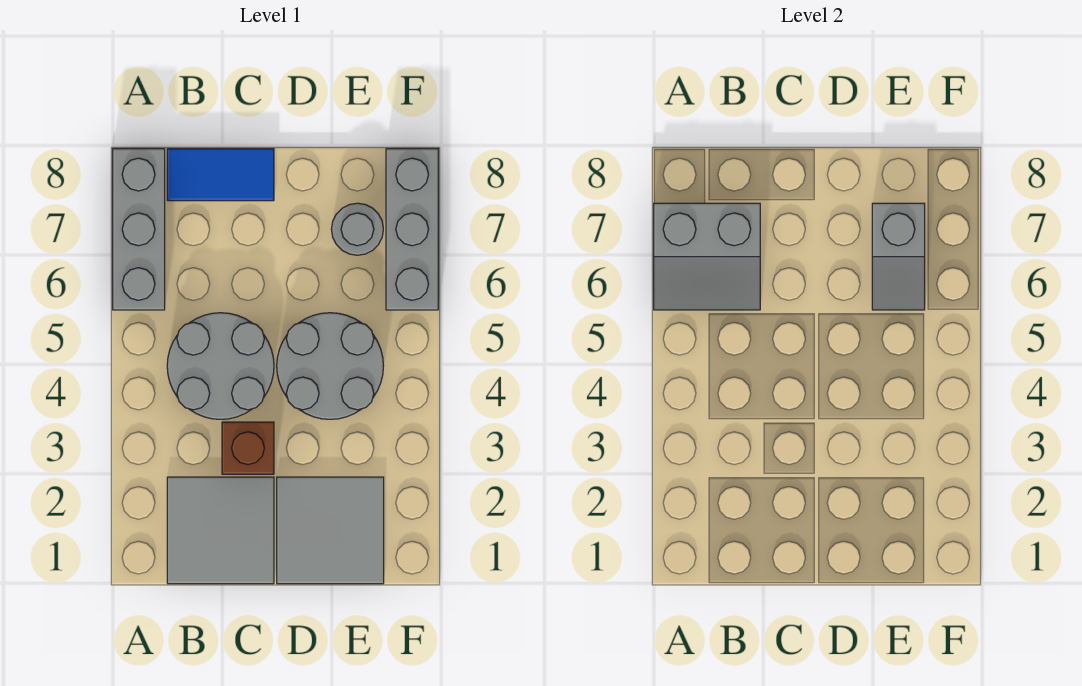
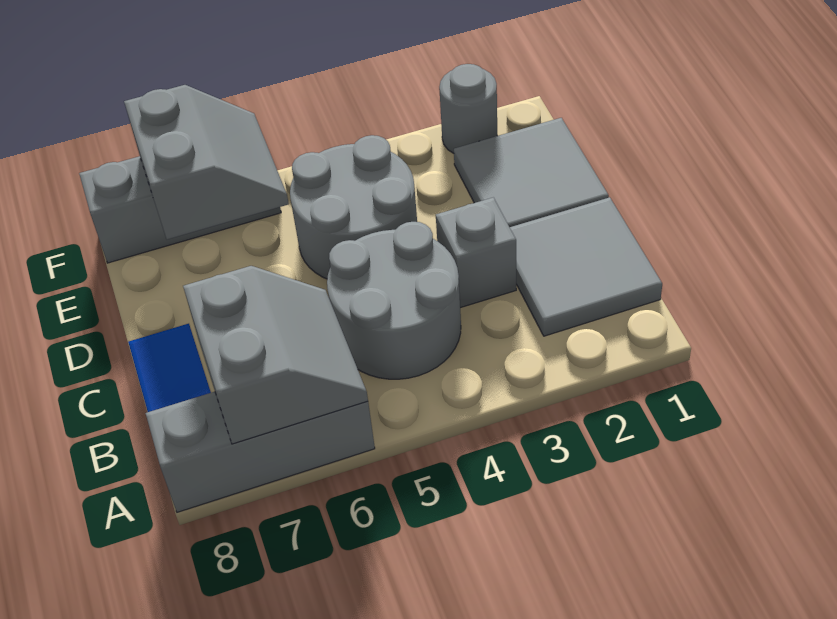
brown brick C3 level 1 -> grey brick C3 level 1
grey slope E6:E7 level 2 top 7 -> grey slope E6:F7 level 2 top 7
grey round brick E7 level 1 -> grey round brick F2 level 1

